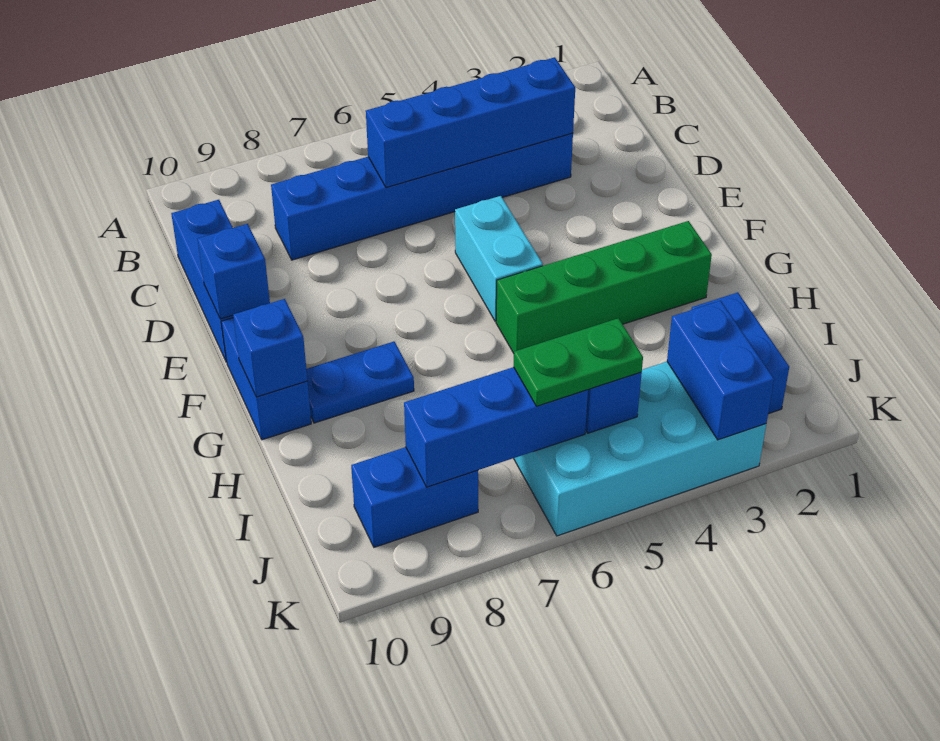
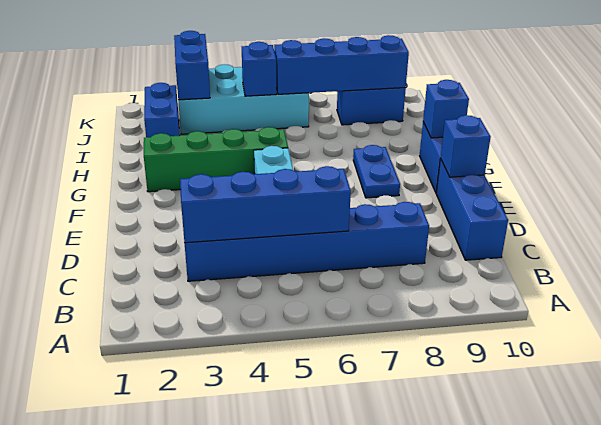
blue plate G8:G9 level 1 -> blue plate F8:G8 level 1
green plate J5:J6 level 3 -> none
blue brick J6:J8 level 2 -> blue brick J6:J9 level 2

